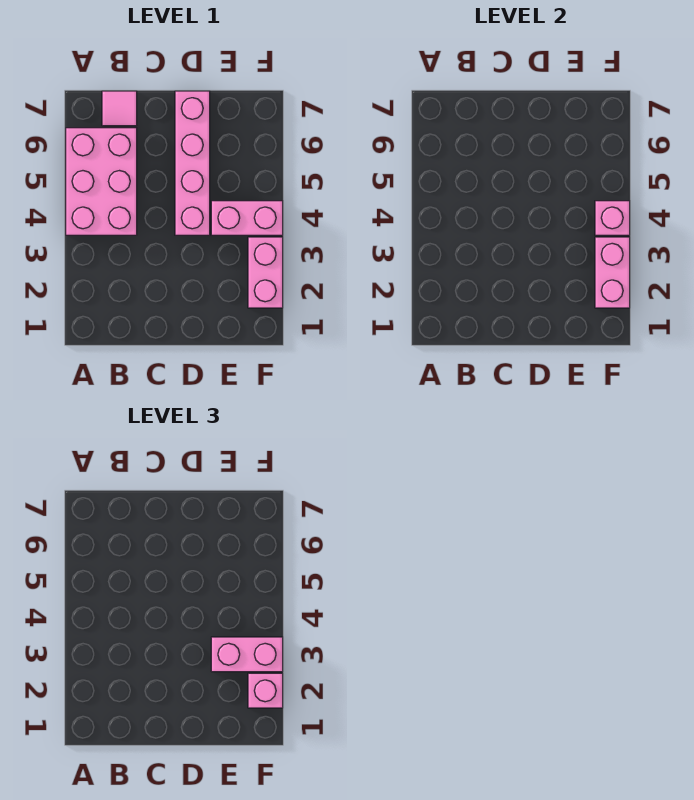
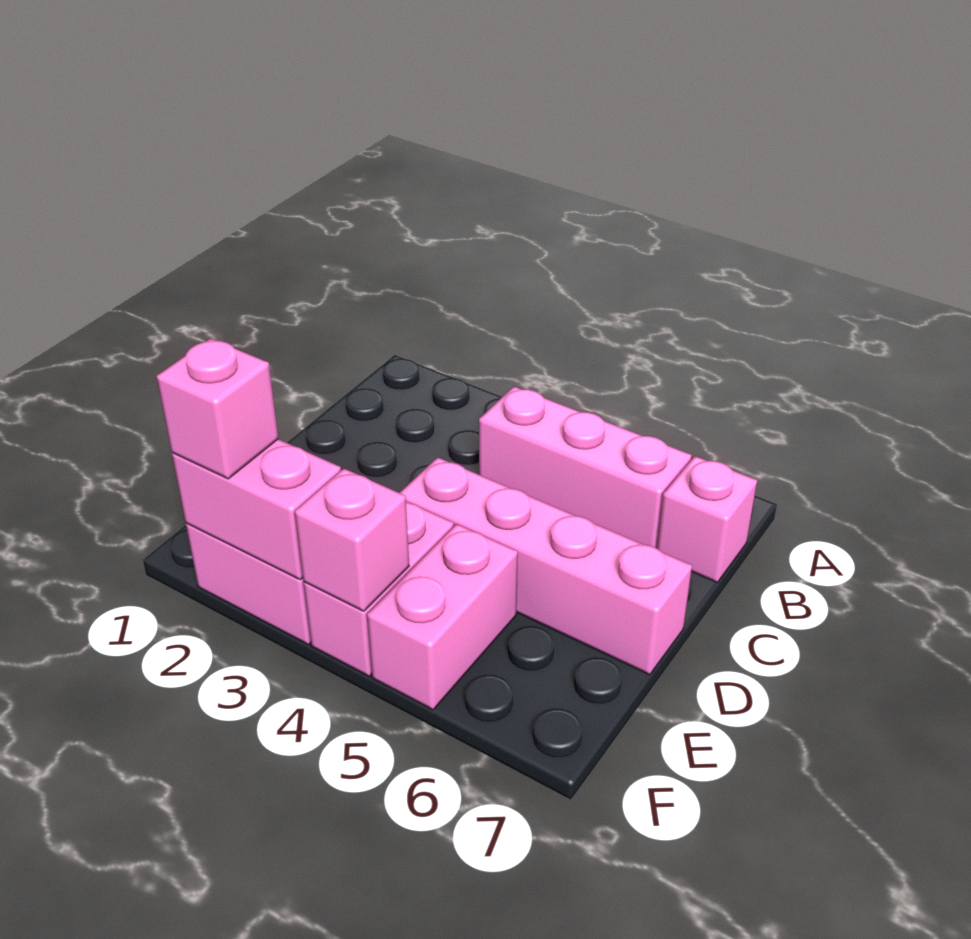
pink brick A4:B6 level 1 -> pink brick B4:B6 level 1
pink tile B7 level 1 -> pink brick B7 level 1
pink brick E3:F3 level 3 -> pink brick E5:F5 level 1

